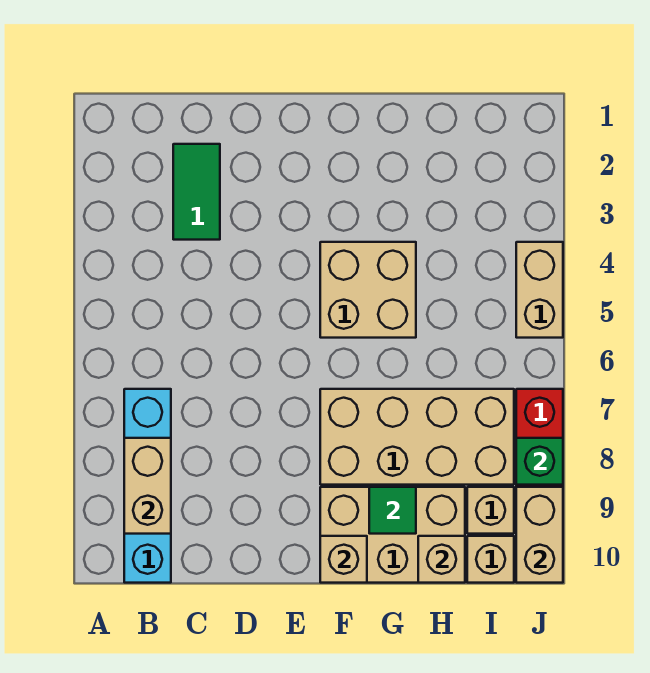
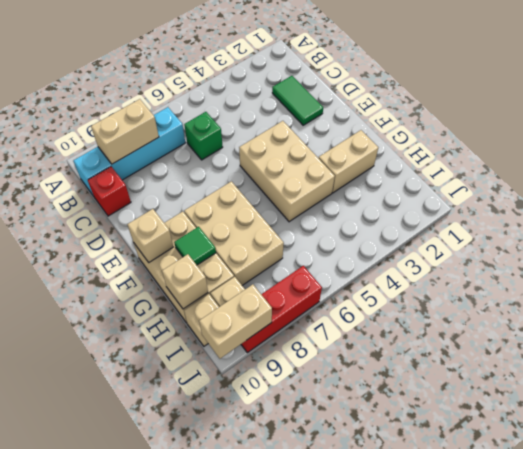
green tile C2:C3 level 1 -> green tile C2:D2 level 1
none -> red brick C10 level 1
tan brick F4:G5 level 1 -> tan brick E4:G5 level 1
tan brick F7:I8 level 1 -> tan brick F7:H8 level 1
tan brick J4:J5 level 1 -> tan brick G2:G3 level 1
green brick J8 level 2 -> green brick C6 level 1

